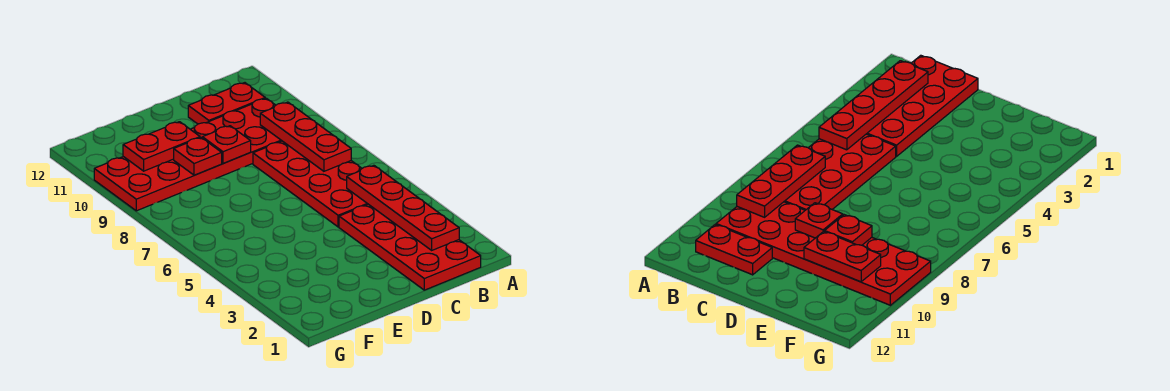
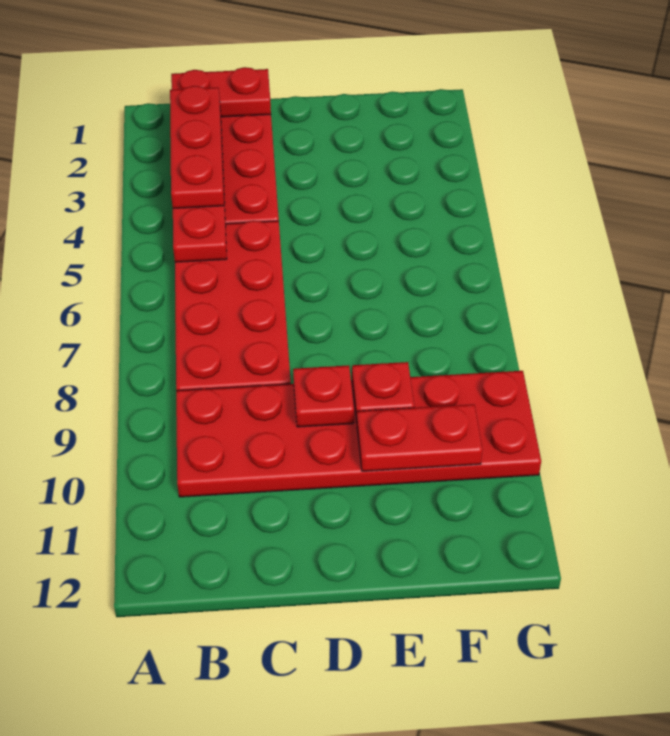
red plate B7:B9 level 2 -> red plate B2:B4 level 3
red plate B11:C11 level 1 -> red plate B1:C1 level 2

